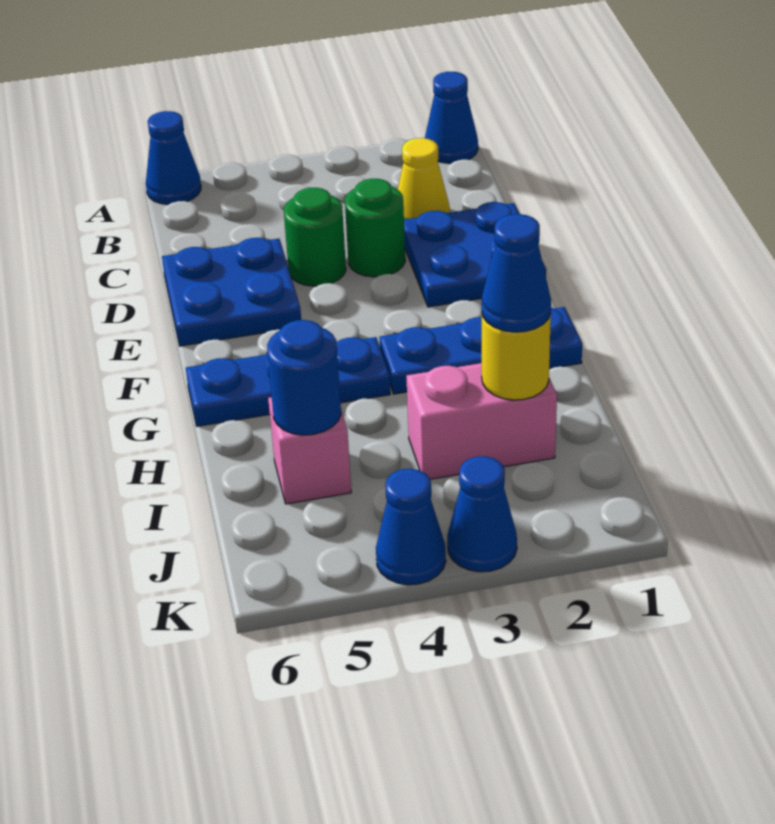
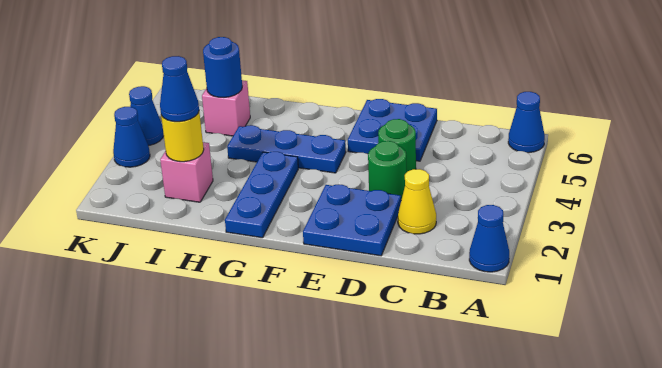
blue plate G4:G6 level 1 -> blue plate F4:H4 level 1
pink brick I2:I3 level 1 -> pink brick I2 level 1

